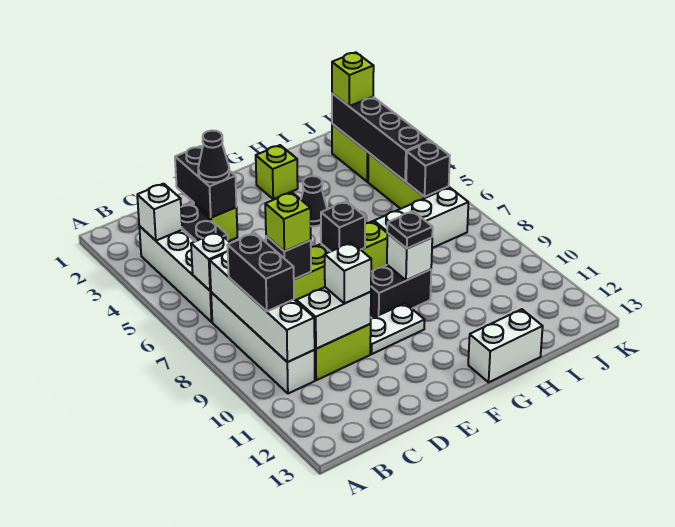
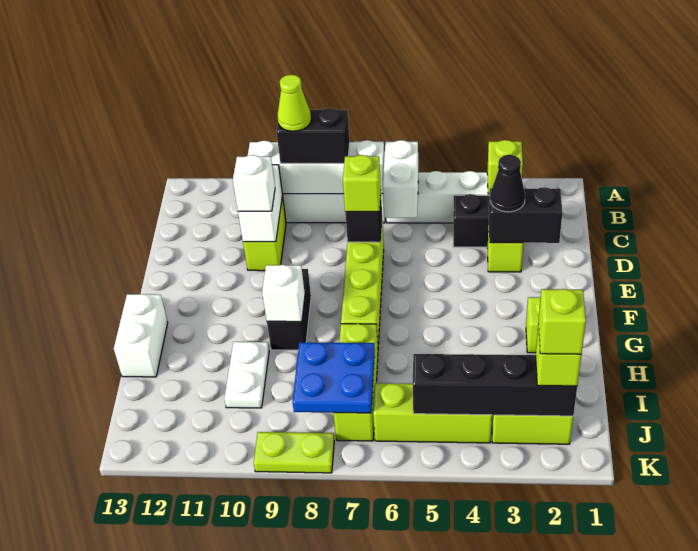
white brick B3 level 2 -> lime brick B3 level 2
white brick B6 level 2 -> white brick B6:C6 level 2
none -> lime cone B9 level 4
white plate E10:F10 level 1 -> white plate H10:I10 level 1
black brick F7 level 2 -> none
black cone G4 level 1 -> none
black plate G9 level 3 -> none
white brick H7:J7 level 1 -> lime brick H7:J7 level 1
none -> blue plate I7:J8 level 2
none -> lime brick J2 level 4
black brick J6 level 2 -> none
none -> lime plate K8:K9 level 1

